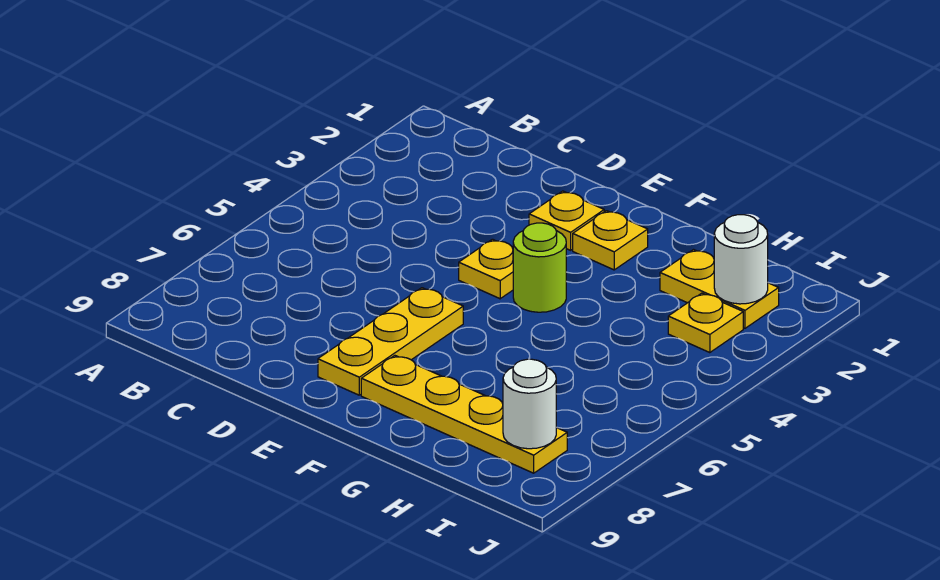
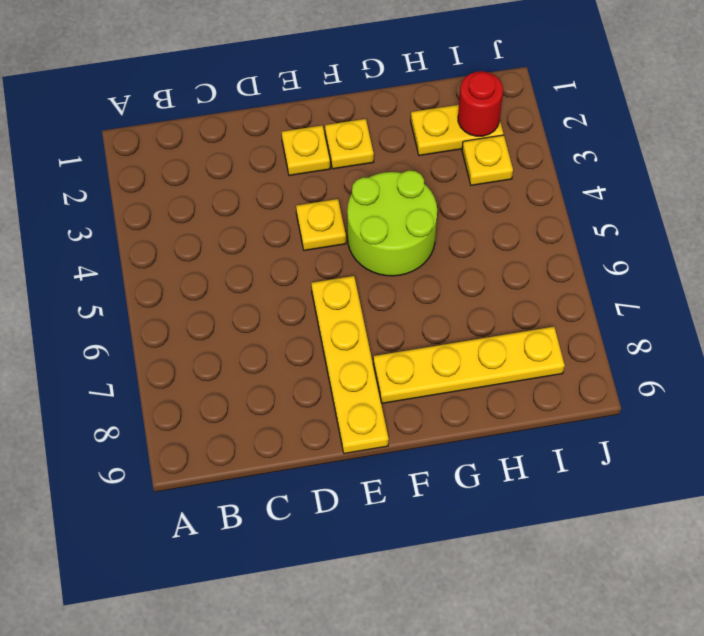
yellow plate E6:E8 level 1 -> yellow plate E6:E9 level 1
lime round brick F4 level 1 -> lime round brick F4:G5 level 1
white round brick I2 level 2 -> red round brick I2 level 2
white round brick I8 level 2 -> none

